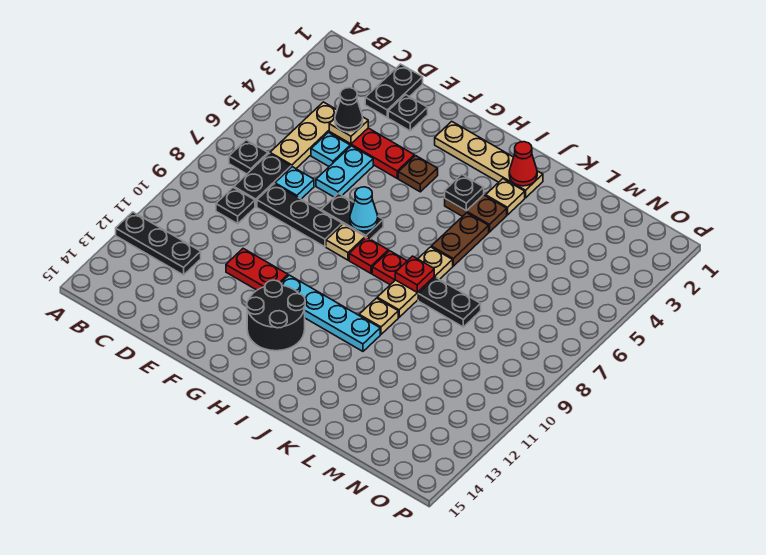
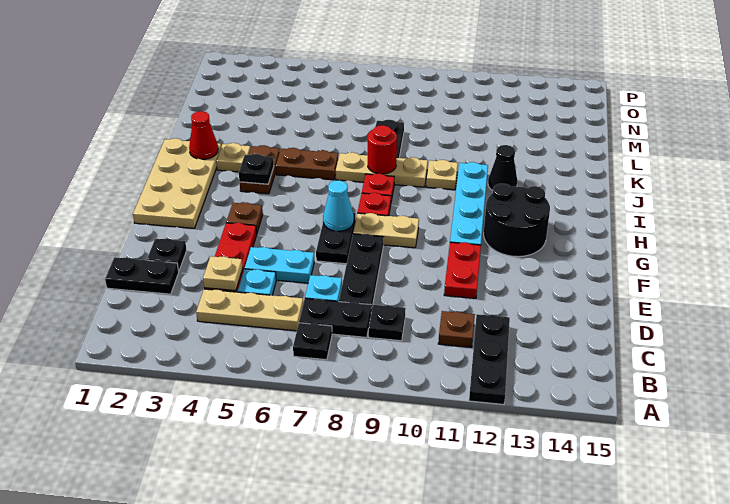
none -> brown plate C11 level 1
black cone D4 level 3 -> black cone J12 level 1
tan plate G2:J2 level 1 -> tan plate G1:J2 level 1
tan plate G8 level 1 -> tan plate G8:G9 level 1
red plate J8 level 2 -> red round brick J8 level 2

